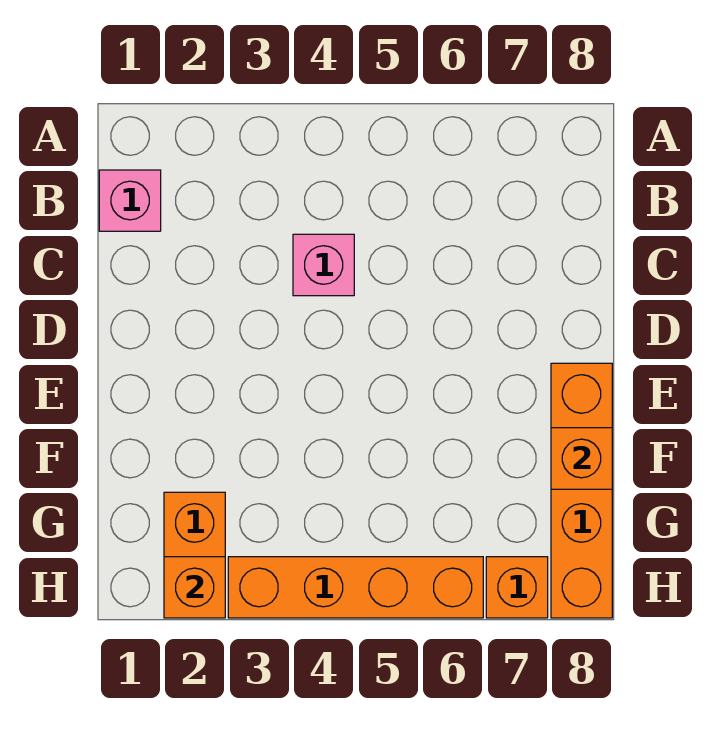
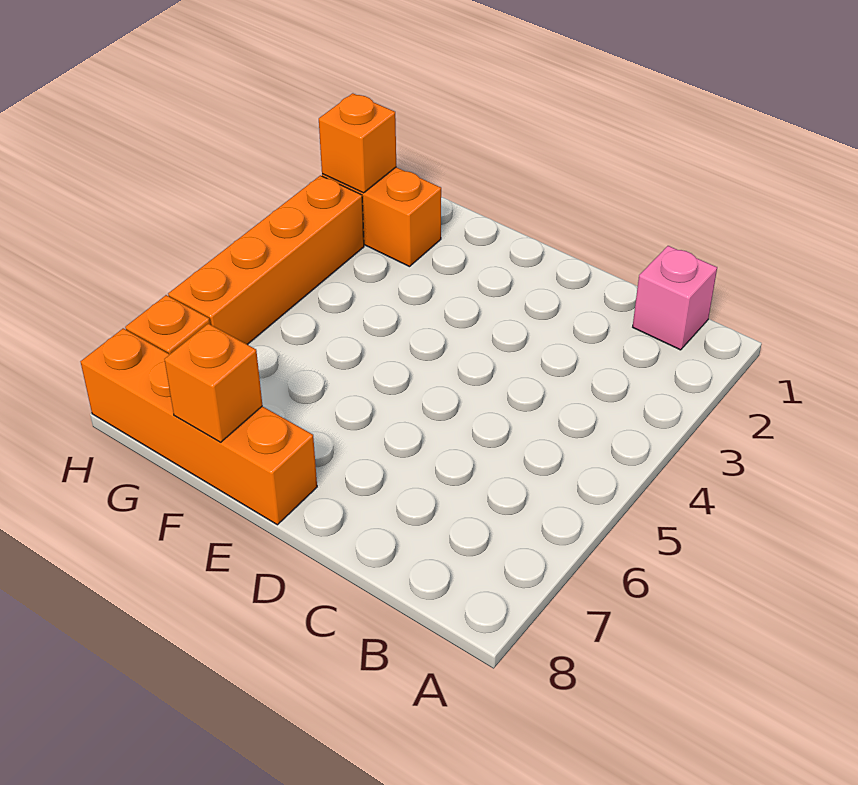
pink brick C4 level 1 -> none

